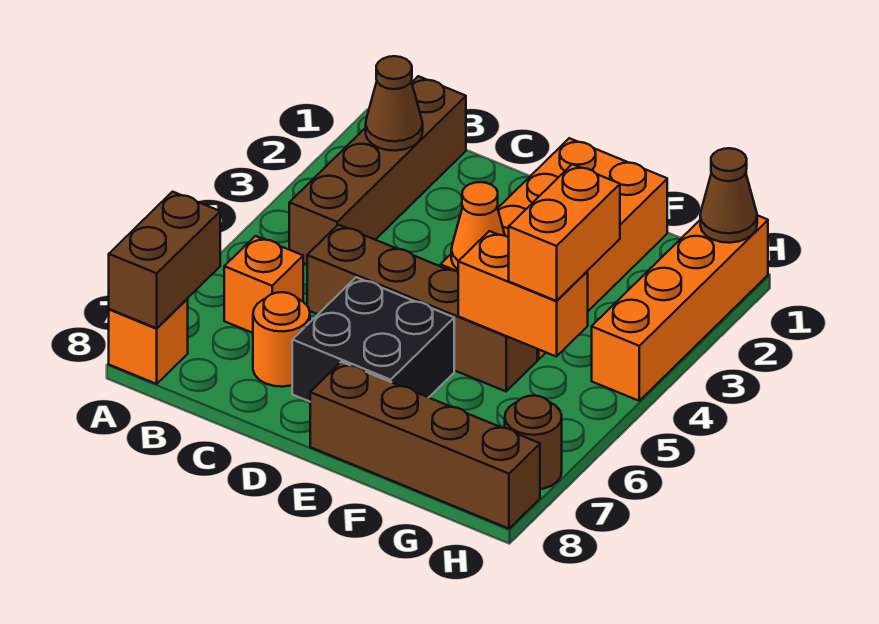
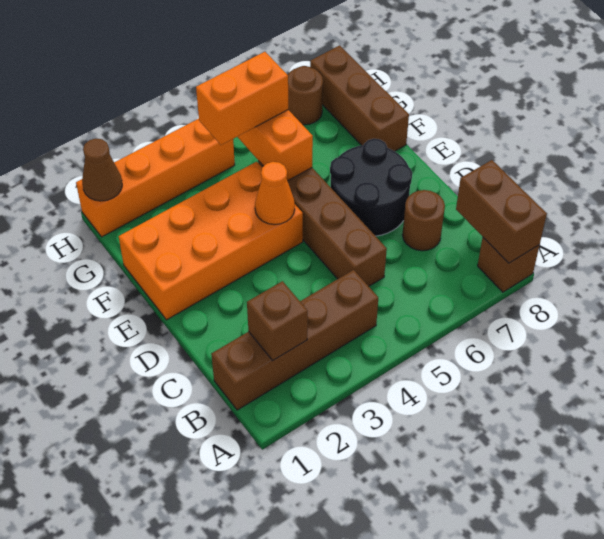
brown brick A7:A8 level 2 -> brown brick A8:B8 level 2
orange brick A8 level 1 -> brown brick A8 level 1
brown cone B2 level 2 -> brown brick B2 level 2
orange brick B6 level 1 -> none
orange round brick C7 level 1 -> brown round brick C7 level 1
black brick D6:E7 level 1 -> black round brick D6:E7 level 1
brown brick E8:H8 level 1 -> brown brick F8:H8 level 1

